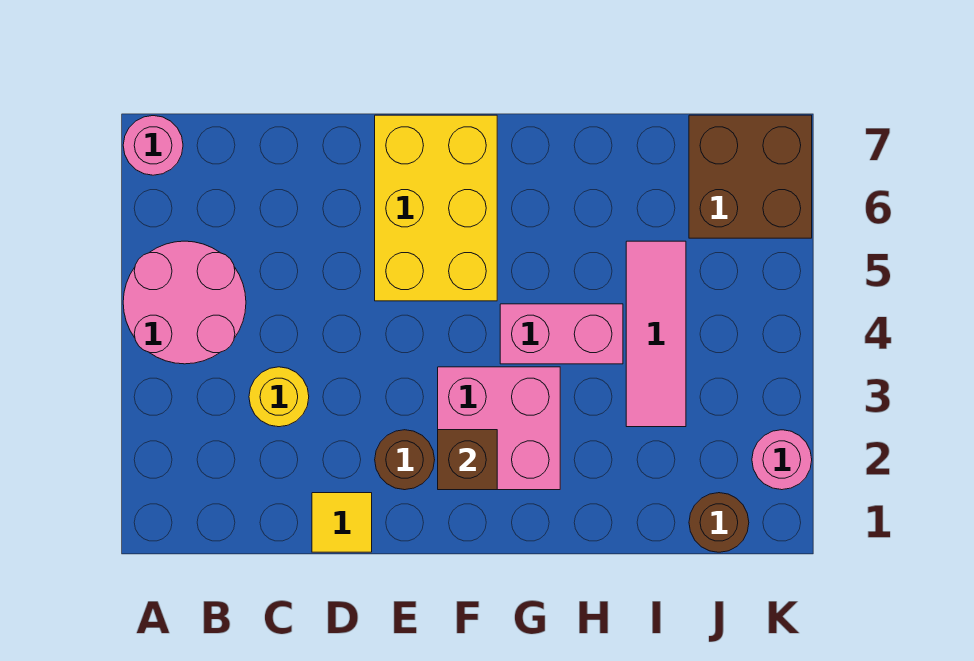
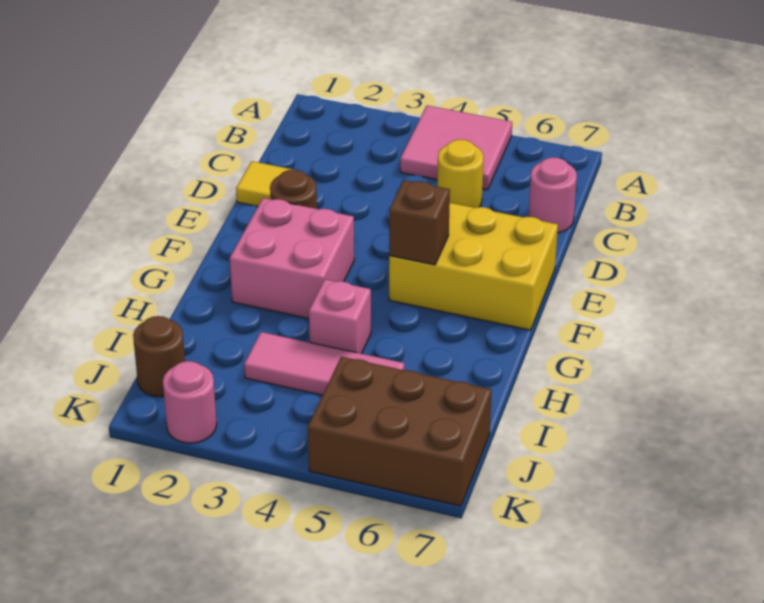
pink round brick A4:B5 level 1 -> pink tile A4:B5 level 1
pink round brick A7 level 1 -> pink round brick C7 level 1
yellow round brick C3 level 1 -> yellow round brick C5 level 1
brown brick F2 level 2 -> brown brick F5 level 2
pink brick G4:H4 level 1 -> pink brick H4 level 1
brown brick J6:K7 level 1 -> brown brick J5:K7 level 1

